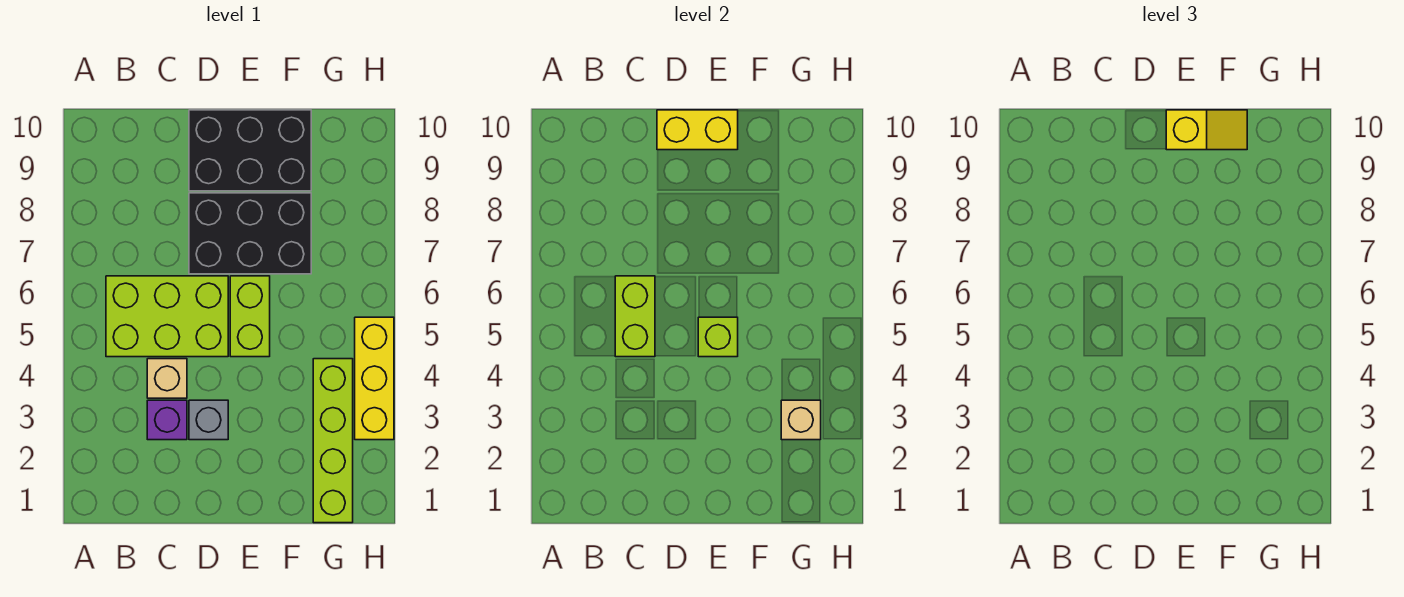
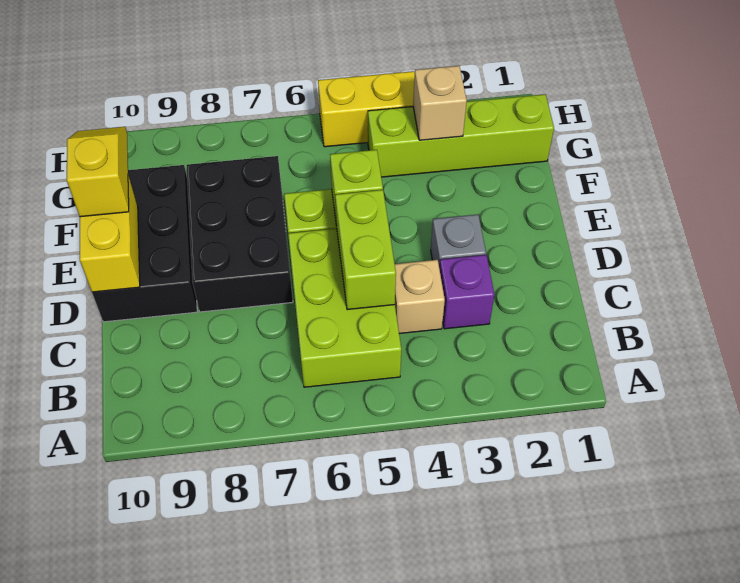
lime brick C5:C6 level 2 -> lime brick C5:D5 level 2

